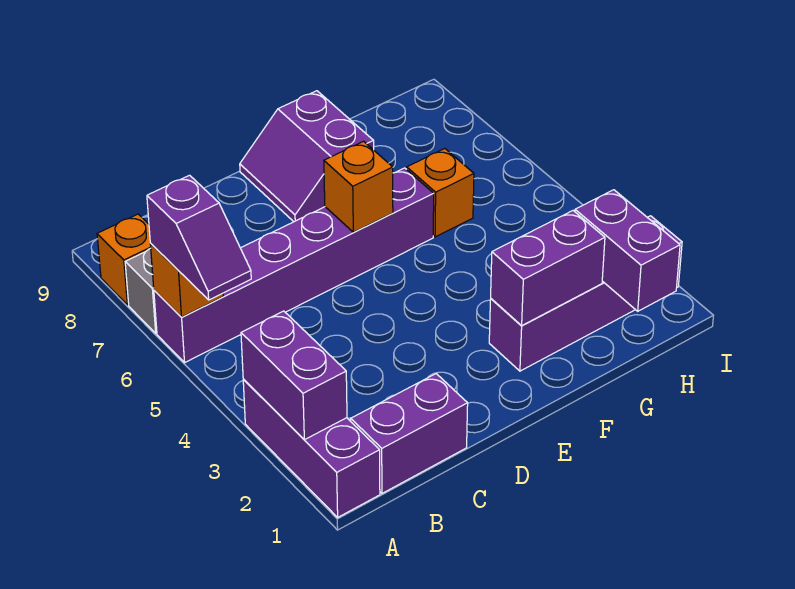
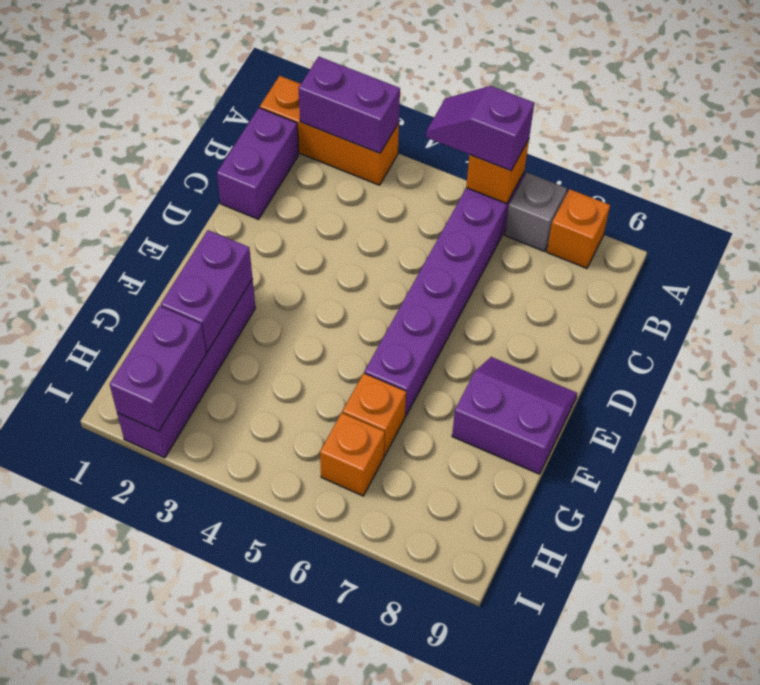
purple brick A1:A3 level 1 -> orange brick A1:A3 level 1
orange brick E6 level 2 -> orange brick H6 level 1
purple brick H1:H2 level 2 -> purple brick H2:I2 level 2

